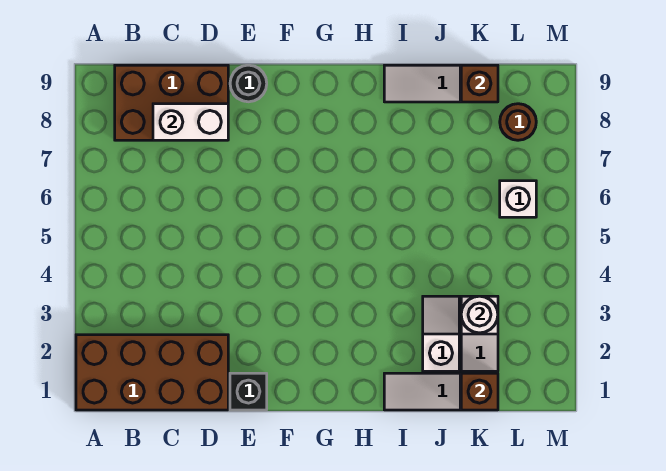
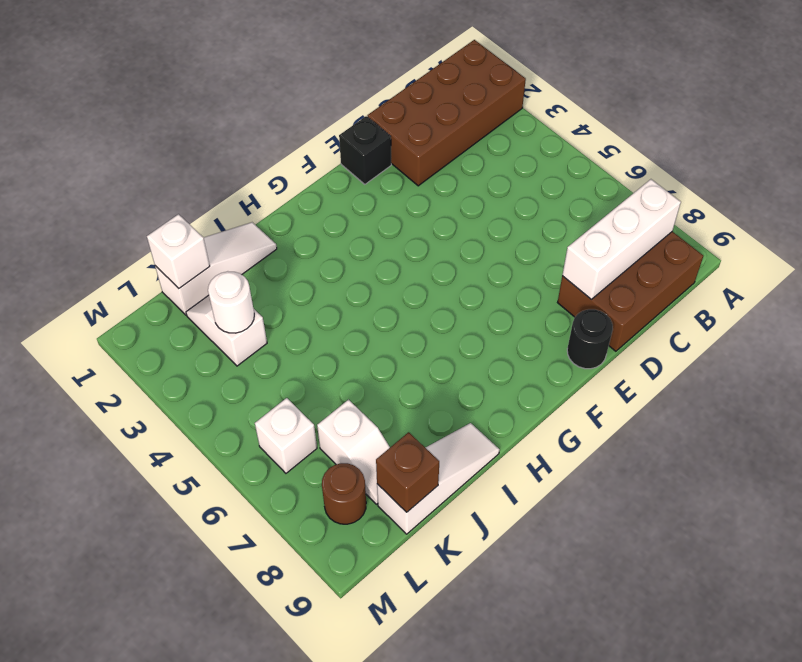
white brick C8:D8 level 2 -> white brick B8:D8 level 2
white slope J2:J3 level 1 top 2 -> white slope K7:K8 level 1 top 7
brown brick K1 level 2 -> white brick K1 level 2

